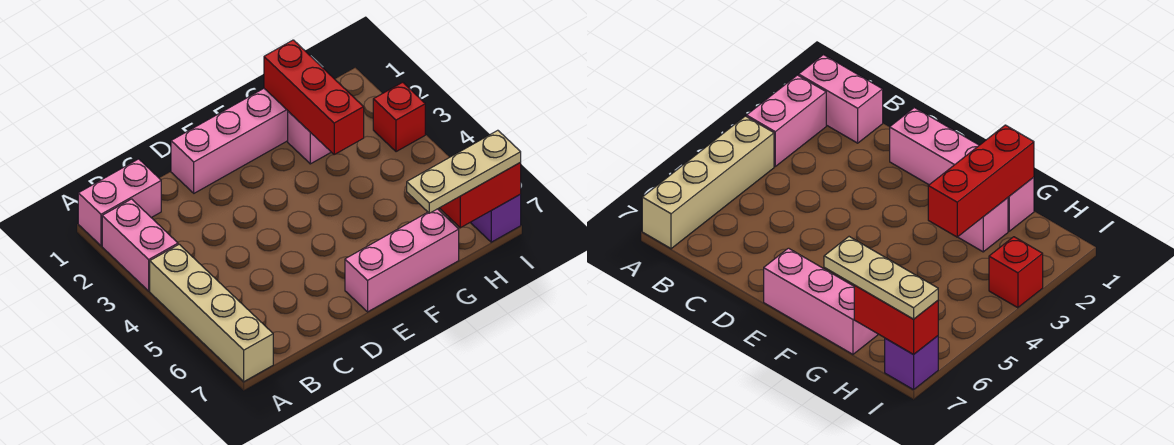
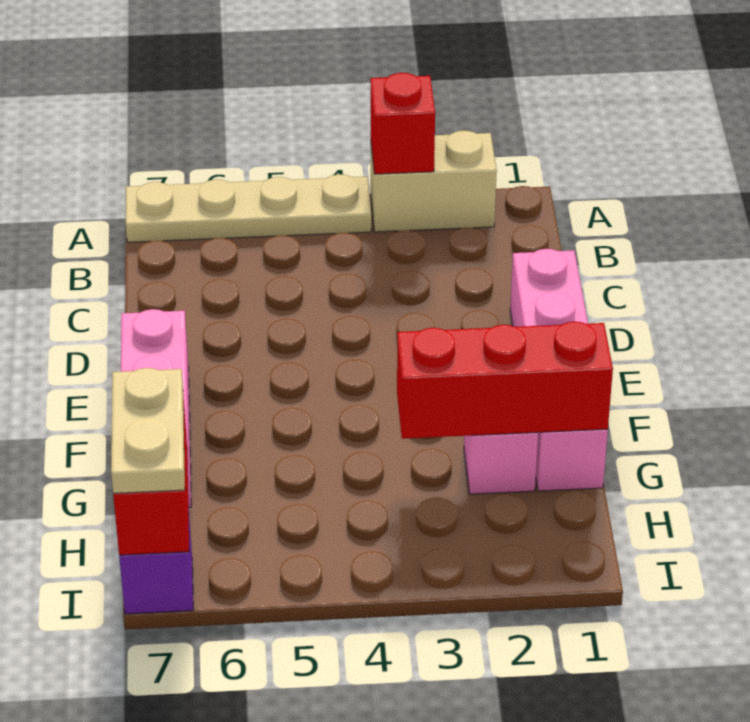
pink brick A1:B1 level 1 -> none
pink brick A2:A3 level 1 -> tan brick A2:A3 level 1
tan brick A4:A7 level 1 -> tan plate A4:A7 level 1
tan plate G7:I7 level 3 -> tan plate H7:I7 level 3
red brick I3 level 1 -> red brick A3 level 2

